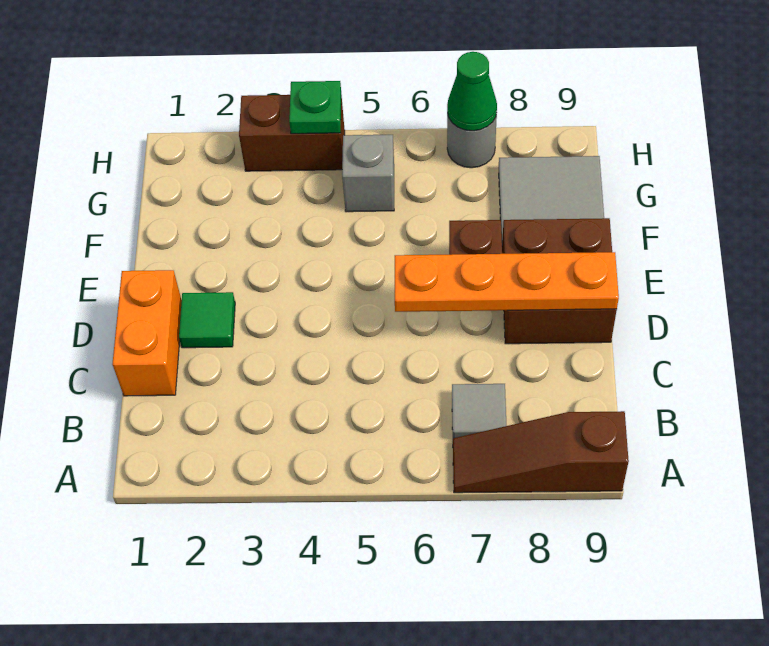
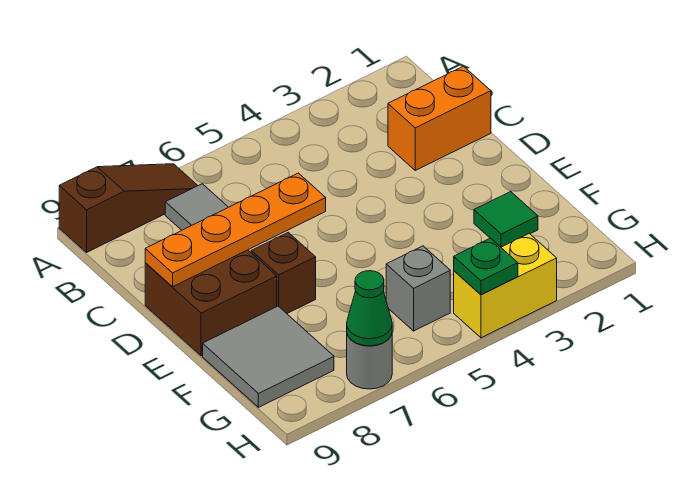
orange brick C1:D1 level 1 -> orange brick C1:C2 level 1
green tile D2 level 1 -> green tile F2 level 1
brown brick H3:H4 level 1 -> yellow brick H3:H4 level 1

